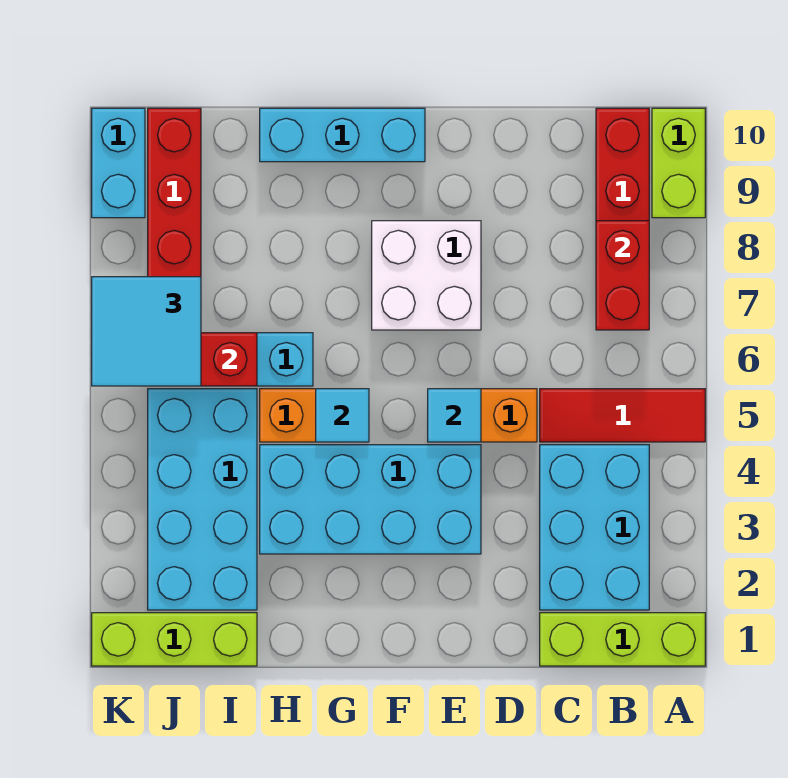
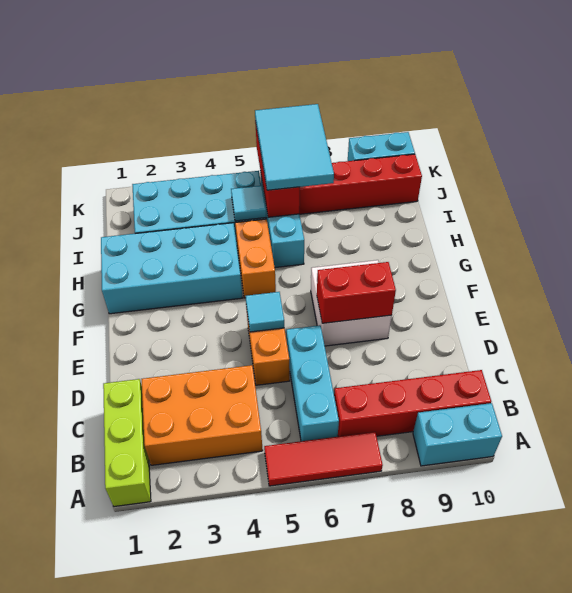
red tile A5:C5 level 1 -> red tile A5:A7 level 1
lime brick A9:A10 level 1 -> cyan brick A9:A10 level 1
cyan brick B2:C4 level 1 -> orange brick B2:C4 level 1
red brick B7:B8 level 2 -> red brick E7:E8 level 2
cyan brick E3:H4 level 1 -> cyan brick G1:H4 level 1
cyan brick F10:H10 level 1 -> cyan brick B6:D6 level 1
cyan tile G5 level 2 -> cyan tile I5 level 2
lime brick I1:K1 level 1 -> none
cyan tile J6:K7 level 3 -> cyan tile I6:K7 level 3

